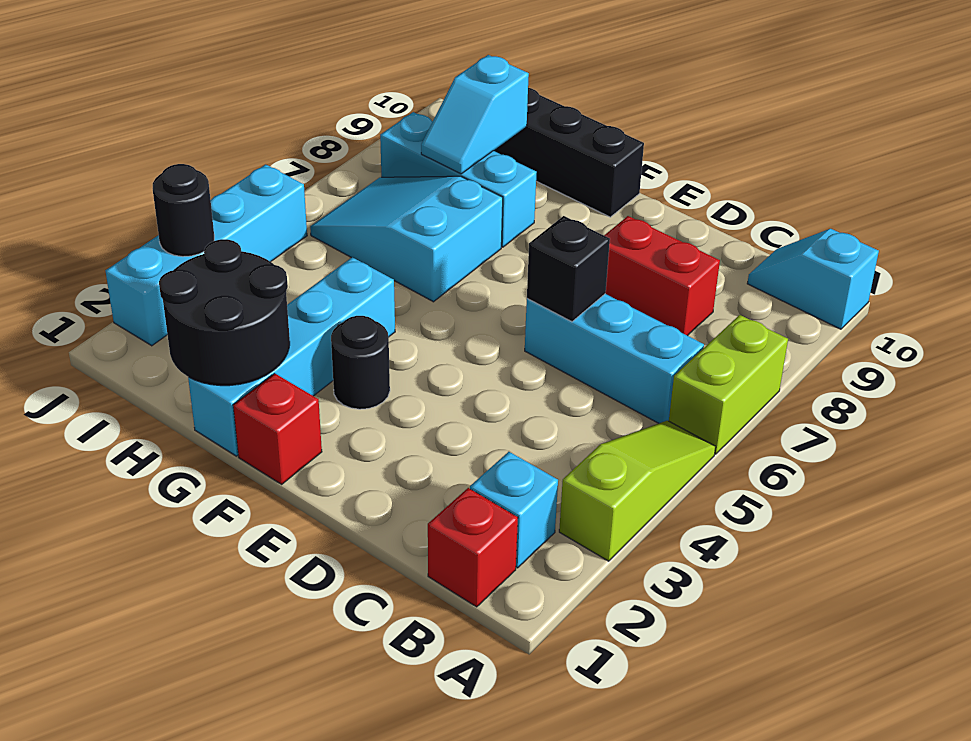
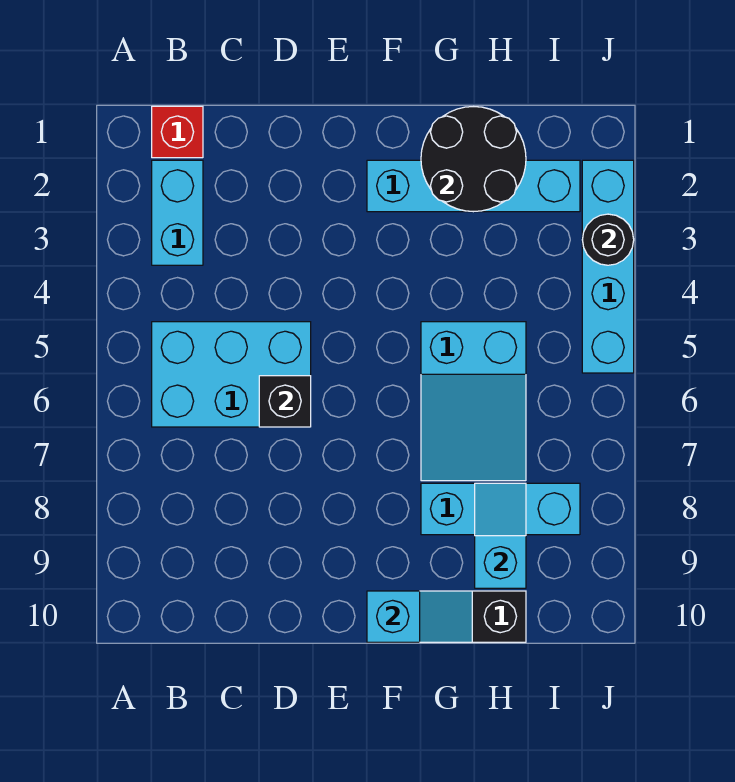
lime slope A3:A5 level 1 top 3 -> none
lime brick A6:A7 level 1 -> none
cyan slope A10:B10 level 1 top A -> cyan slope F10:G10 level 2 top F
cyan brick B2 level 1 -> cyan brick B2:B3 level 1
cyan brick B6:D6 level 1 -> cyan brick B5:D6 level 1
red brick C8:D8 level 1 -> none
red brick F1 level 1 -> none
black round brick F3 level 1 -> none
cyan brick G1:G4 level 1 -> cyan brick F2:I2 level 1
cyan slope G6:I7 level 1 top G -> cyan slope G5:H7 level 1 top 5

